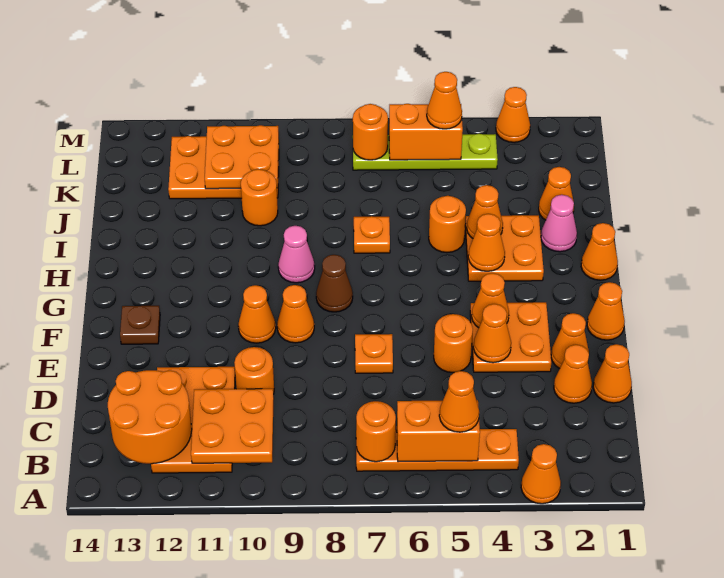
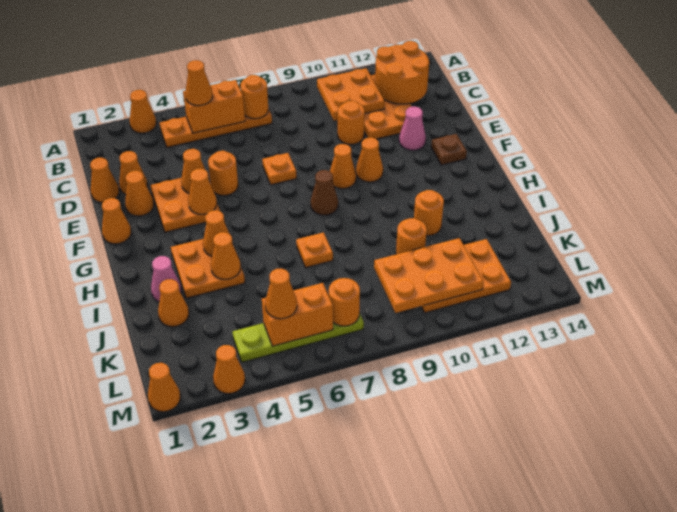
orange cone H1 level 1 -> orange cone M1 level 1
pink cone H9 level 1 -> pink cone E12 level 1
orange round brick I5 level 1 -> orange round brick I11 level 1
orange plate K10:L11 level 2 -> orange plate K9:L11 level 2

